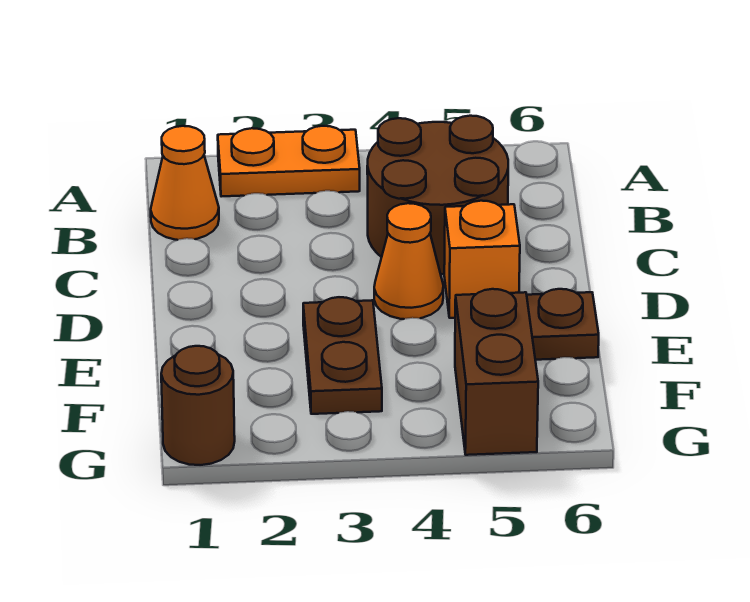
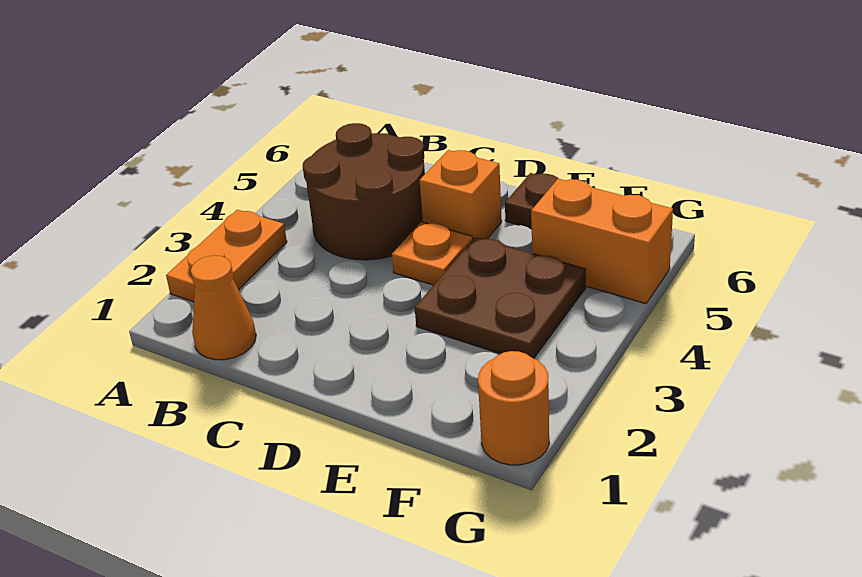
orange cone D4 level 1 -> orange plate D4 level 1
brown plate E3:F3 level 1 -> brown plate E3:F4 level 1
brown brick F5:G5 level 1 -> orange brick F5:G5 level 1
brown round brick G1 level 1 -> orange round brick G1 level 1

